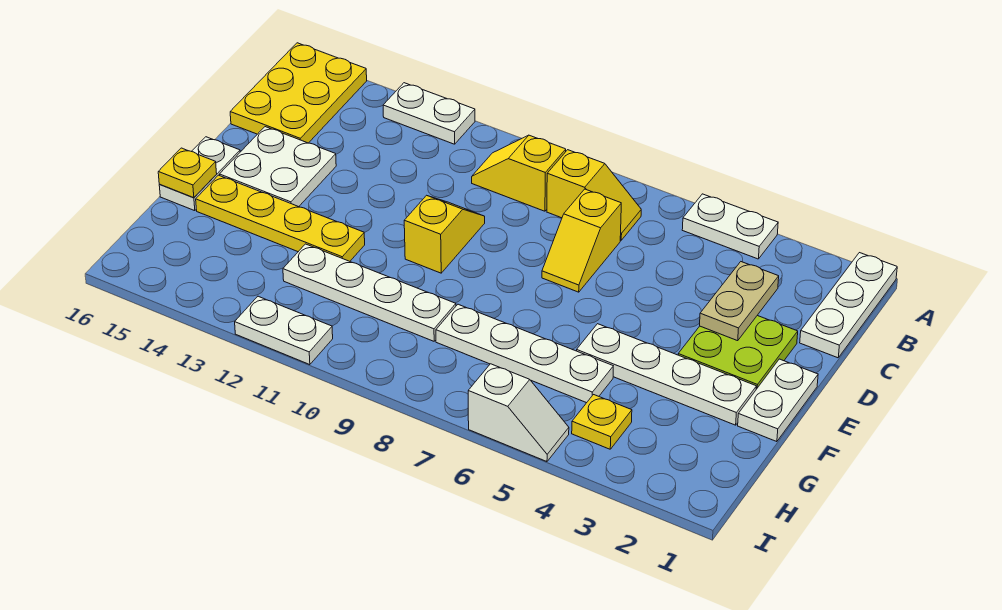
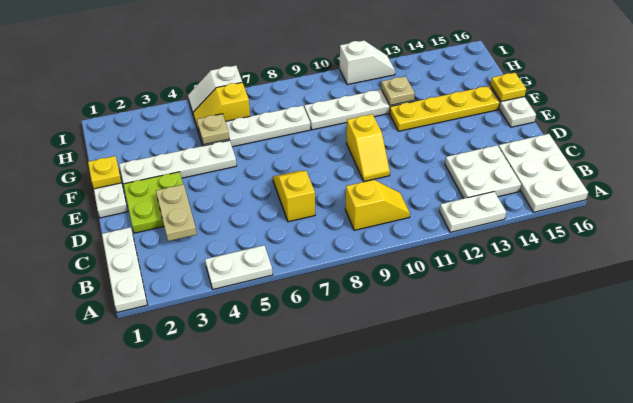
yellow plate A15:C16 level 1 -> white plate A15:C16 level 1
yellow slope B7:B8 level 1 top 8 -> yellow slope H5:H6 level 1 top 6
white plate D14:E15 level 1 -> white plate B13:C14 level 1
none -> tan plate G5 level 2
none -> tan plate G12 level 2
yellow plate H4 level 1 -> yellow plate F1 level 2
white plate I11:I12 level 1 -> white slope I11:I12 level 1 top 11

